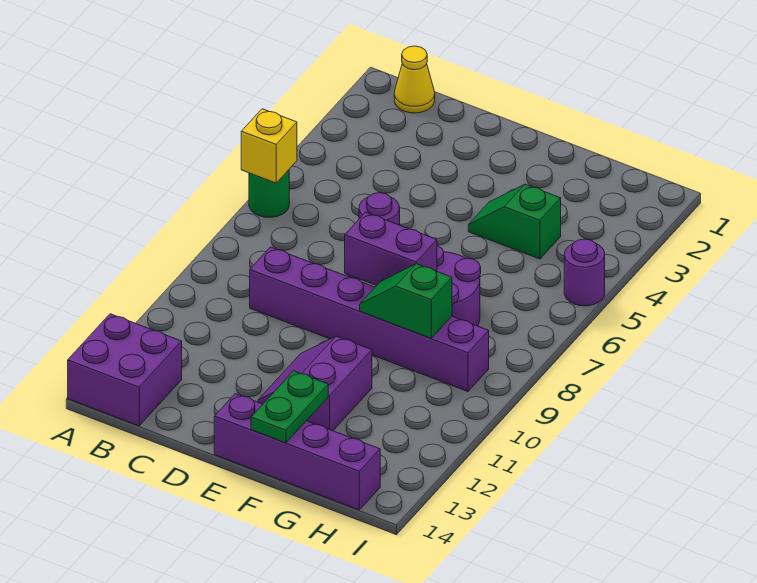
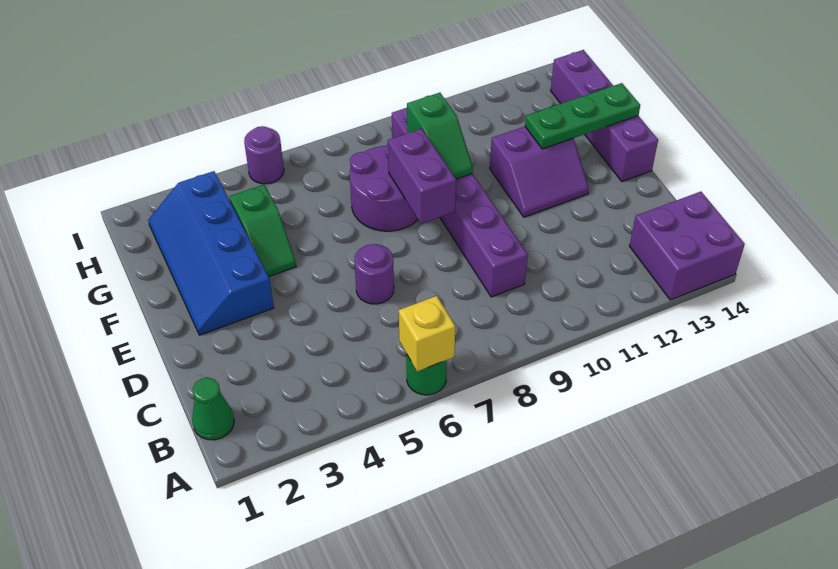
yellow cone B1 level 1 -> green cone B1 level 1
none -> blue slope E2:H3 level 1 top 3
green plate F13:F14 level 2 -> green plate F12:F14 level 2

